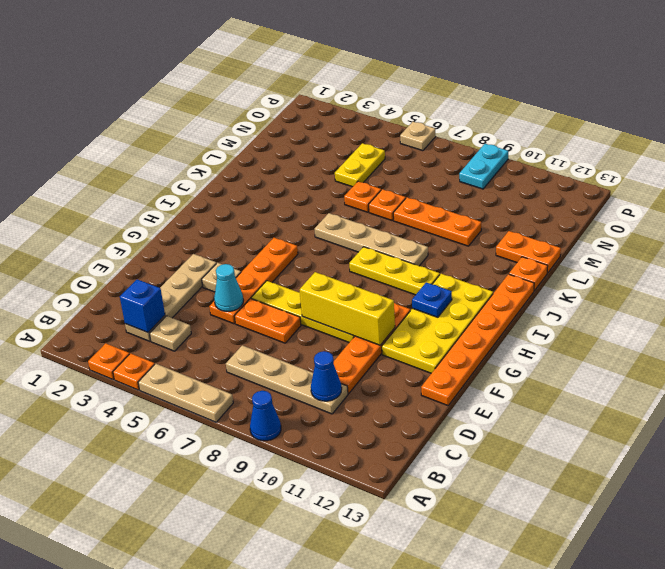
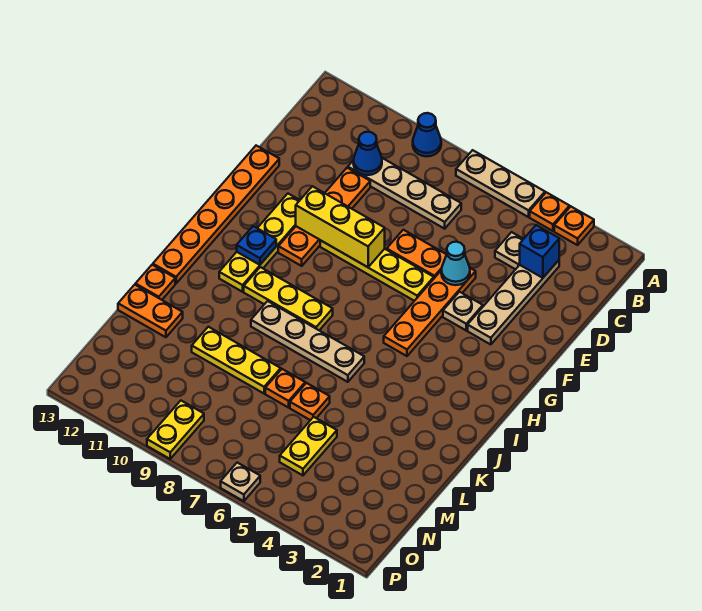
yellow plate F11:I12 level 1 -> yellow plate F11:I11 level 1
orange plate L8:L10 level 1 -> yellow plate L8:L10 level 1
cyan plate O9:P9 level 1 -> yellow plate O9:P9 level 1

